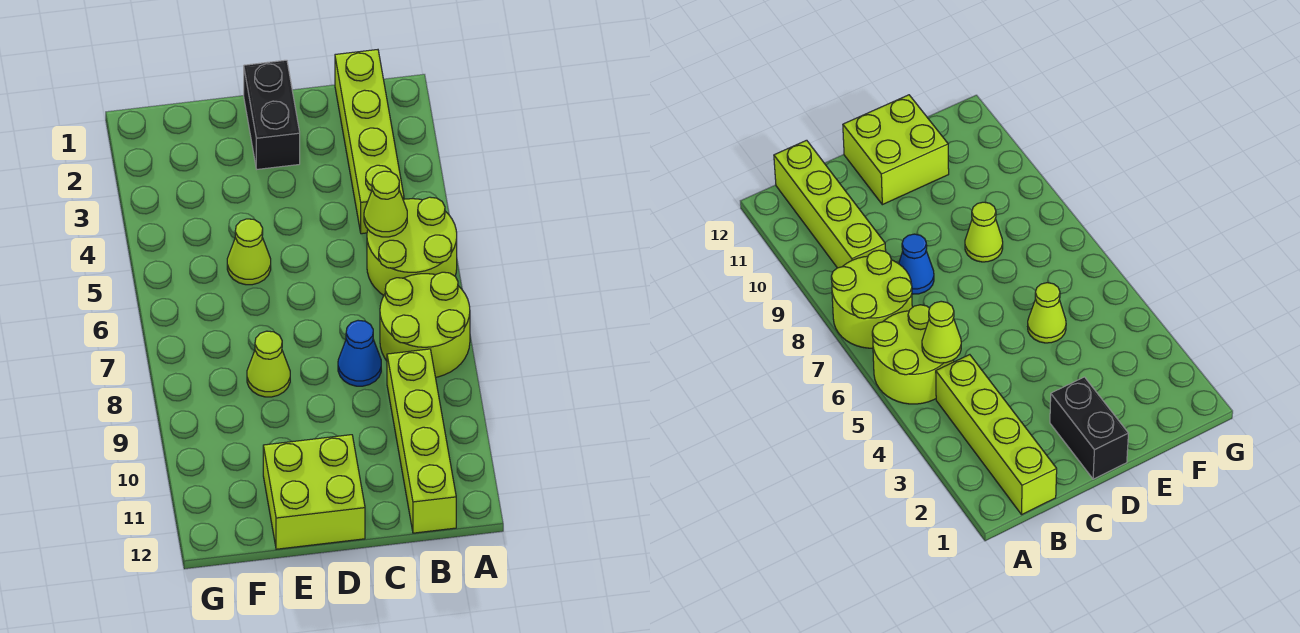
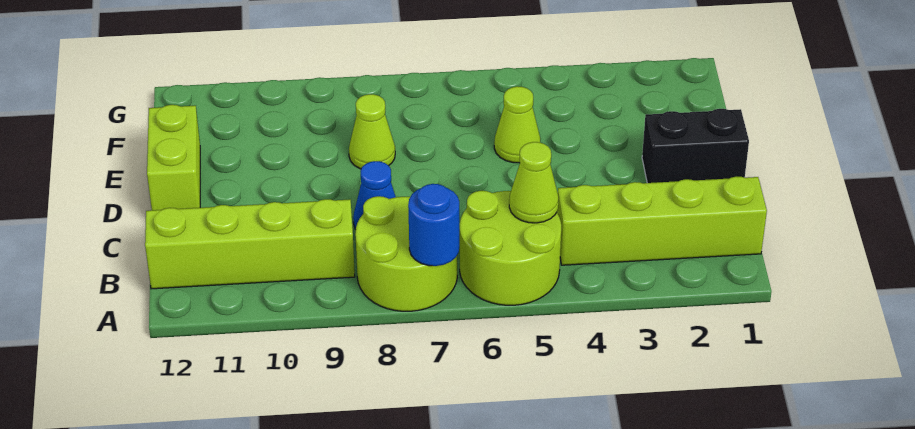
none -> blue round brick A7 level 2
lime brick D11:E12 level 1 -> lime brick D12:E12 level 1

